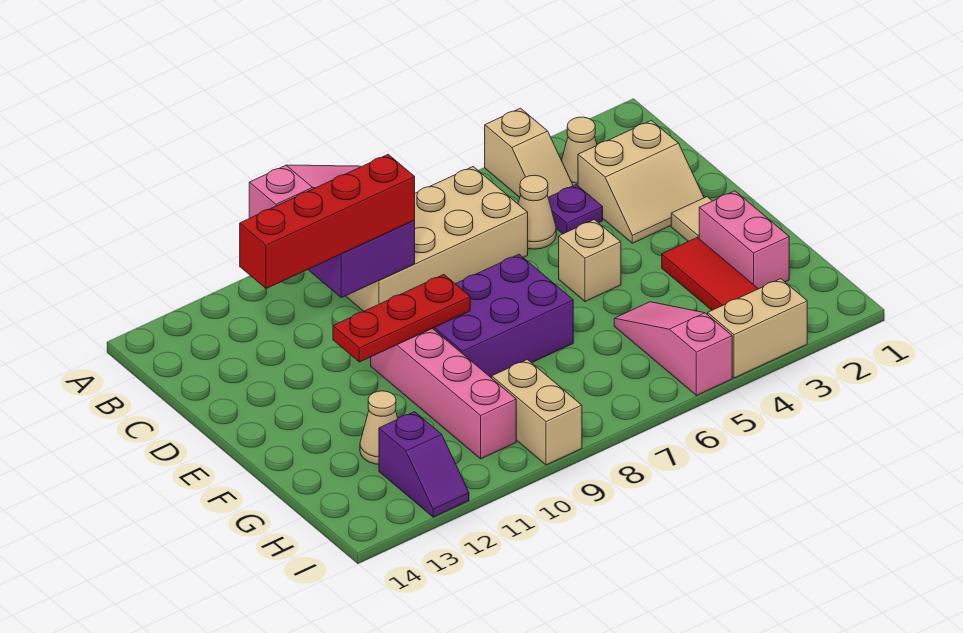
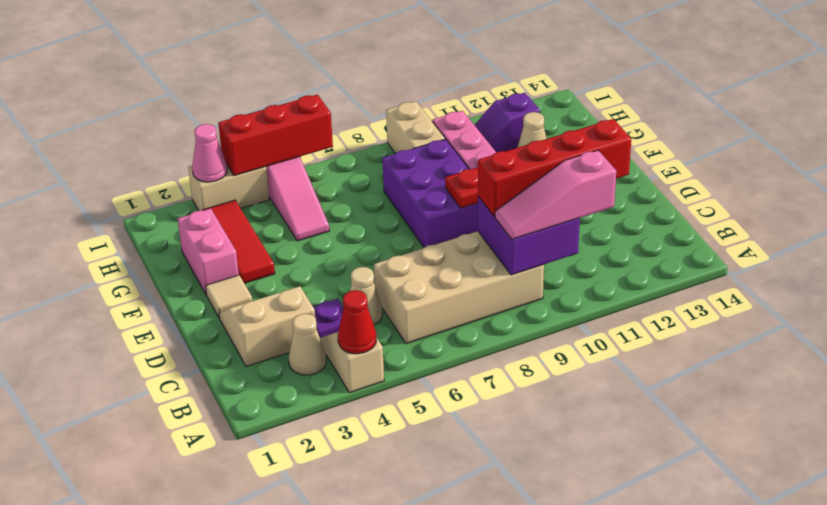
none -> red cone A4 level 2
tan brick E5 level 1 -> none
purple brick E7:F9 level 1 -> purple brick E8:G9 level 1
purple slope H12:I12 level 1 top H -> purple slope H11:H12 level 1 top 12
none -> pink cone I3 level 2
none -> red brick I4:I6 level 2

